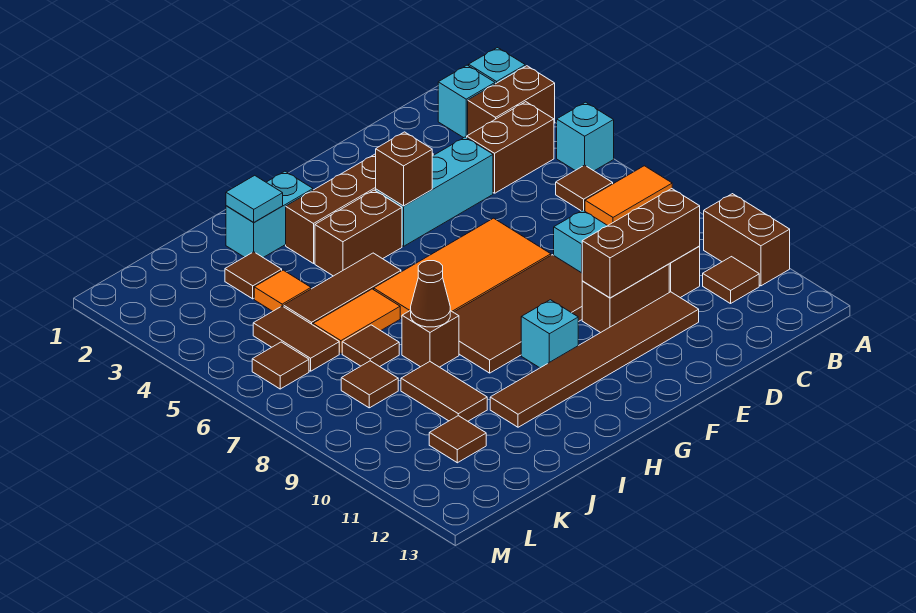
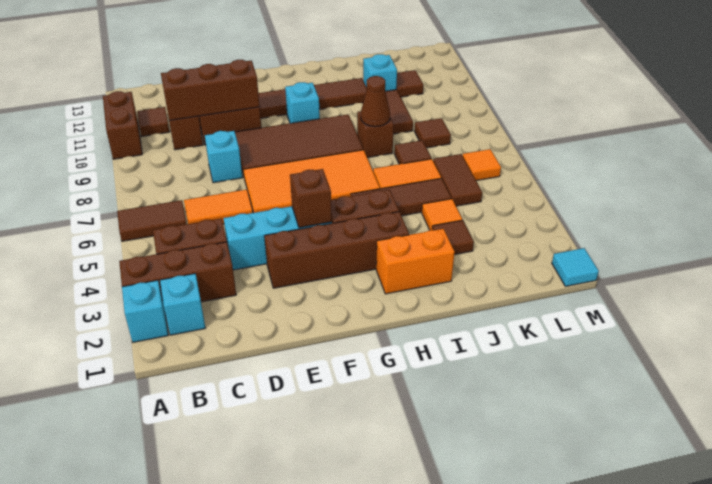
brown brick A3:B3 level 1 -> brown brick A3:C3 level 1
cyan brick A5 level 1 -> cyan brick J11 level 1
orange tile A7:B7 level 1 -> orange tile C6:D6 level 1
brown tile B6 level 1 -> brown tile A6:B6 level 1
cyan brick H2:I2 level 1 -> orange brick H2:I2 level 1
cyan tile I2 level 2 -> cyan tile M1 level 1
brown tile L6 level 1 -> orange tile L6 level 1

